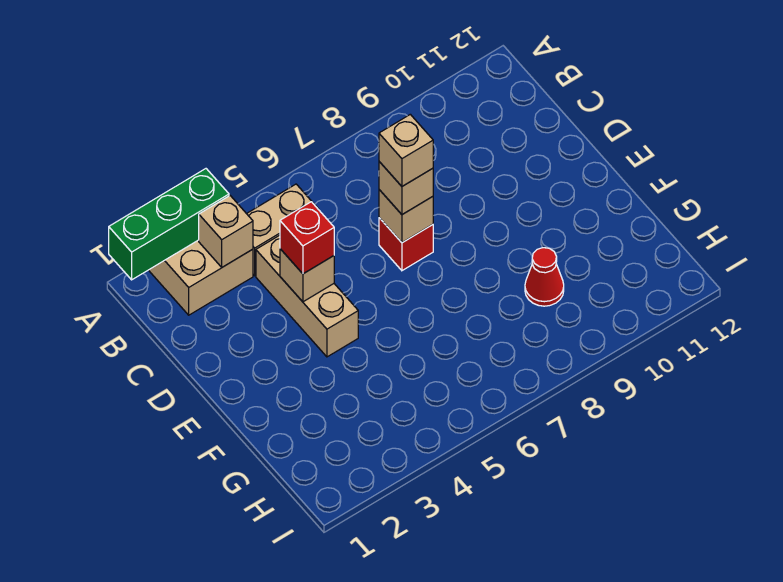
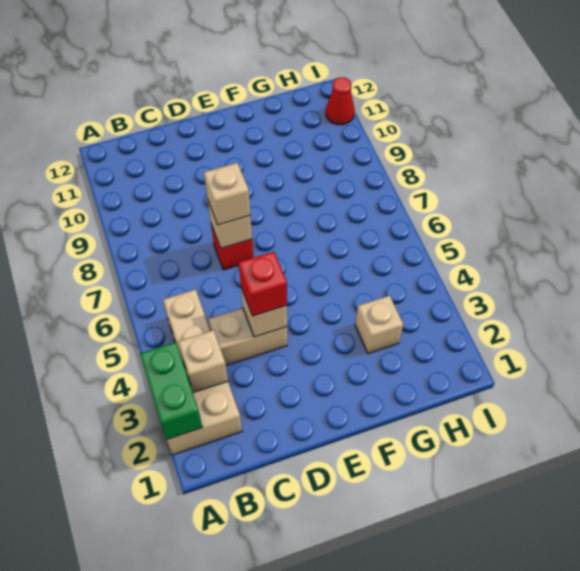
green brick A1:A3 level 2 -> green brick A2:A3 level 2
tan brick C4:E4 level 1 -> tan brick C4:D4 level 1
tan brick D7 level 4 -> tan brick G3 level 1
red cone G9 level 1 -> red cone I11 level 1

